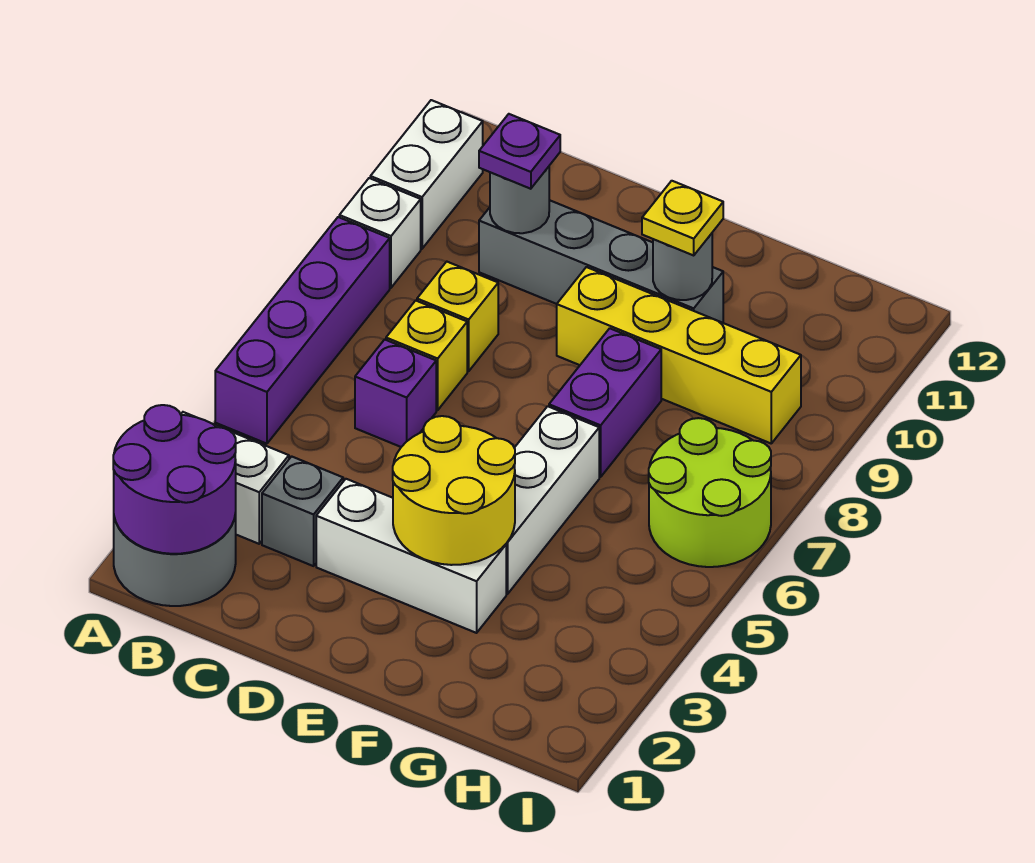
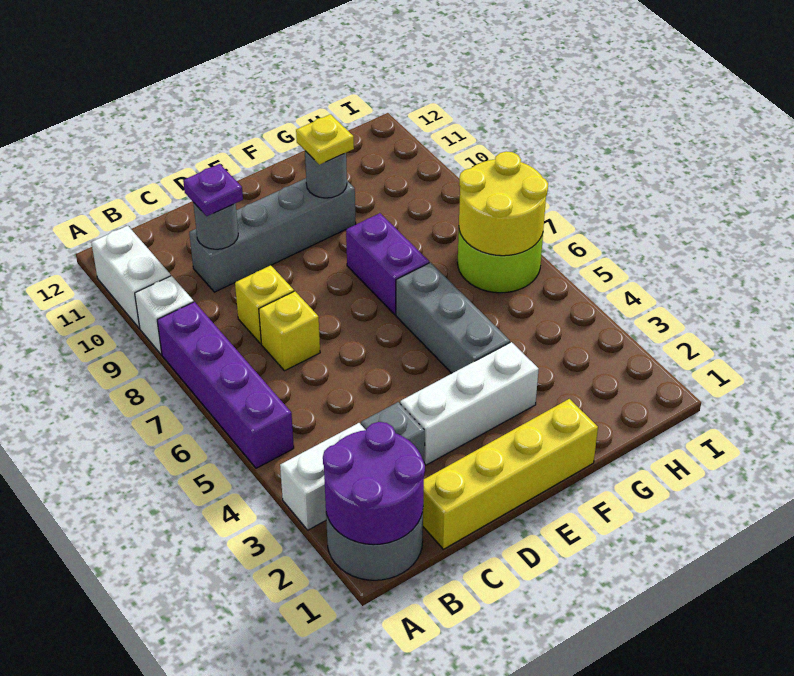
purple brick C6 level 1 -> none
yellow round brick E3:F4 level 2 -> yellow round brick H6:I7 level 2
yellow brick E9:H9 level 1 -> yellow brick C1:F1 level 1
white brick F4:F6 level 1 -> grey brick F4:F6 level 1

